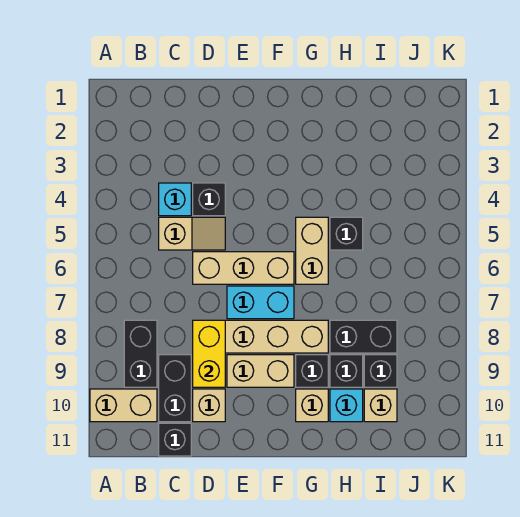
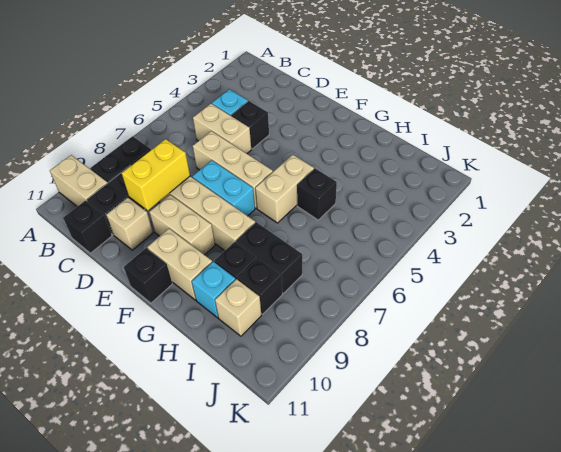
tan slope C5:D5 level 1 top C -> tan brick C5:D5 level 1
black brick G9 level 1 -> black brick F11 level 1
tan brick G10 level 1 -> tan brick F10:G10 level 1

